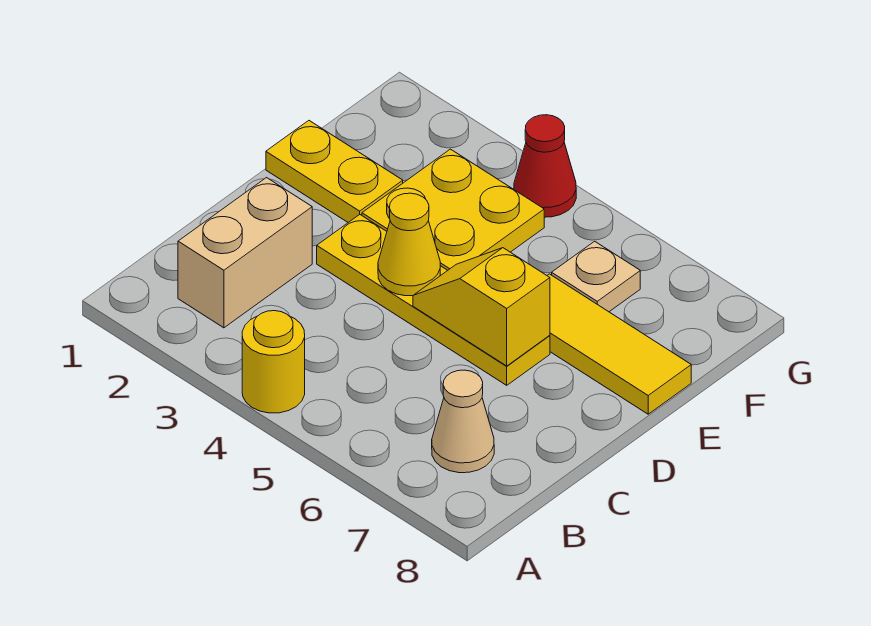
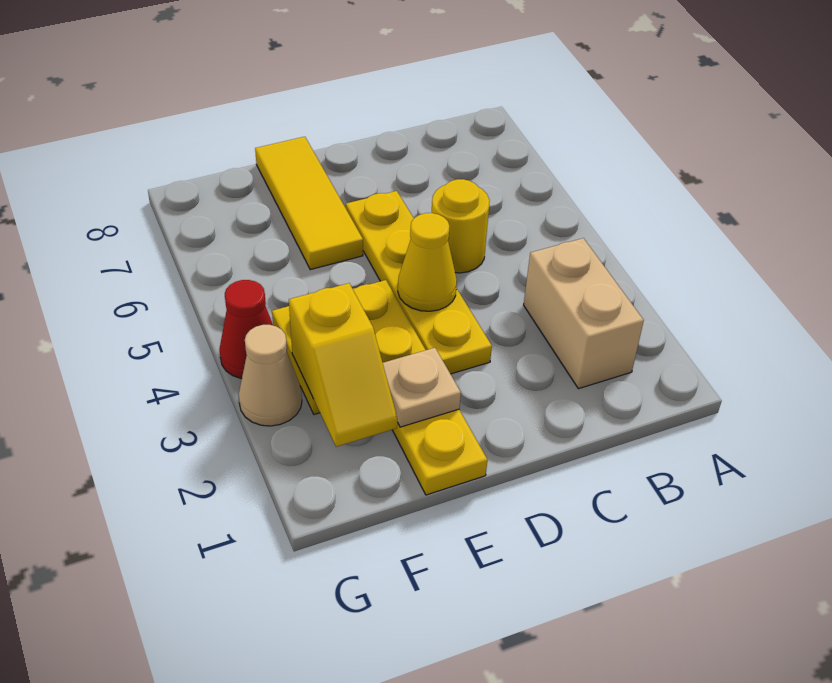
yellow round brick A4 level 1 -> yellow round brick C5 level 1
tan brick B2:C2 level 1 -> tan brick B2:B3 level 1
tan cone B7 level 1 -> tan cone G3 level 1
yellow slope D5:D6 level 2 top 6 -> yellow slope F2:F3 level 2 top 3
tan plate F6 level 1 -> tan plate E2 level 2

